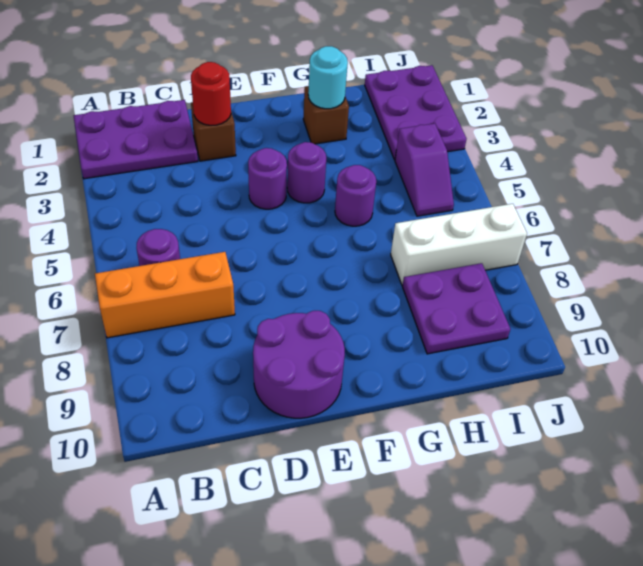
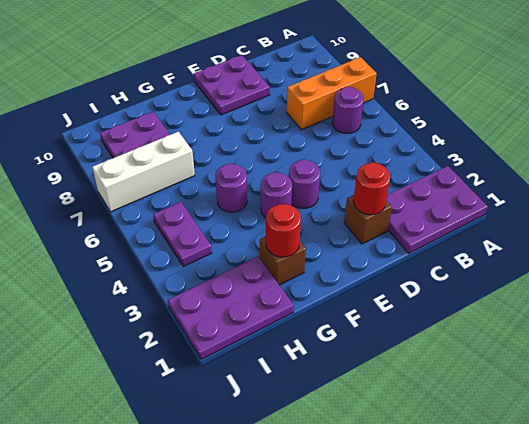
purple round brick D9:E10 level 1 -> purple plate D9:E10 level 1
cyan round brick G2 level 2 -> red round brick G2 level 2
purple plate I1:J3 level 1 -> purple plate H1:J2 level 1
purple slope I4:I5 level 1 top 4 -> purple plate I4:I5 level 1

